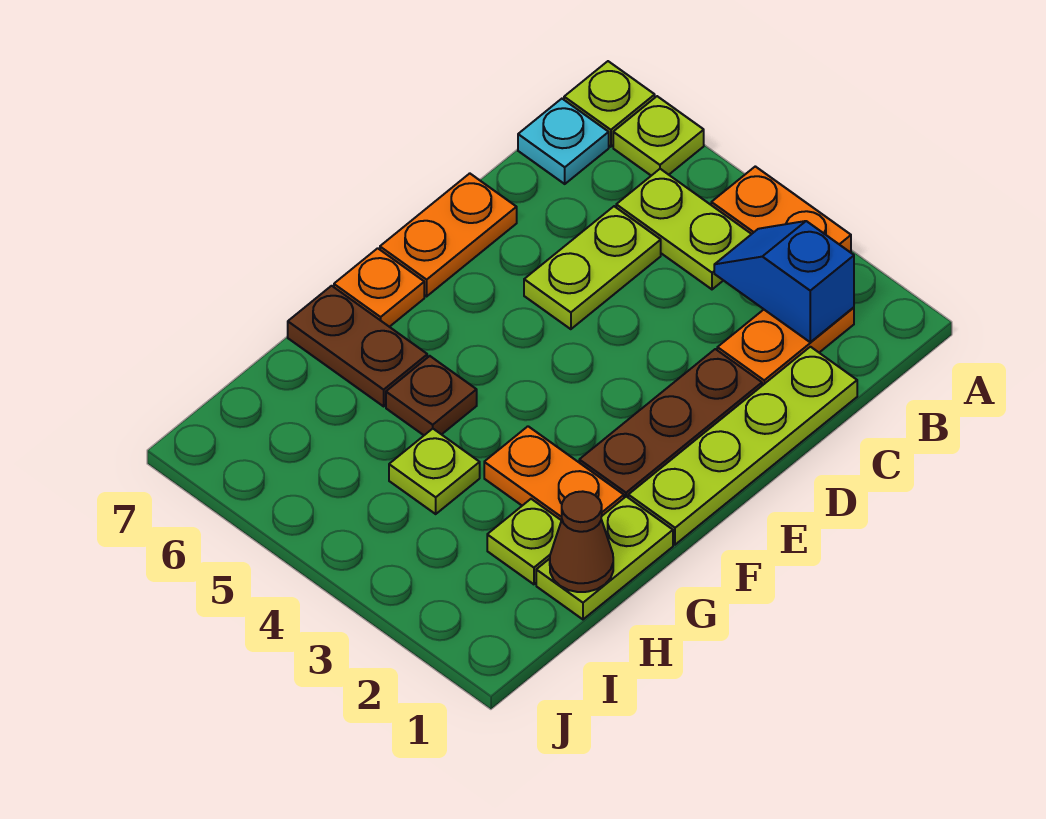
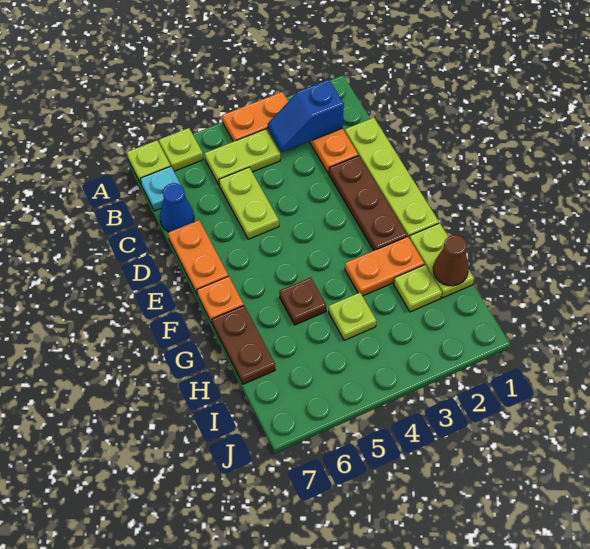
none -> blue cone C7 level 1
brown plate G6:G7 level 1 -> brown plate G7:H7 level 1

